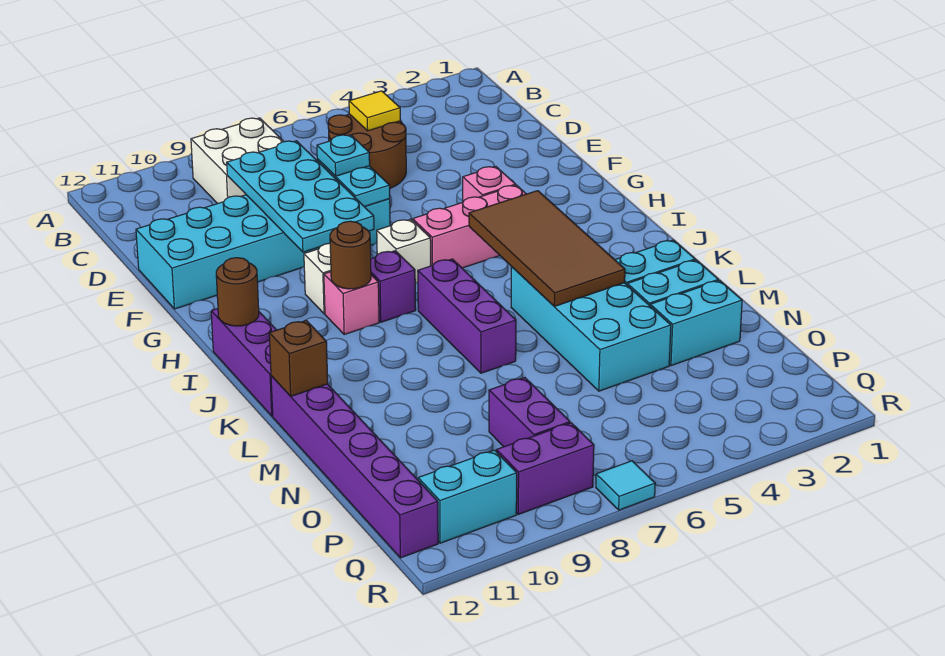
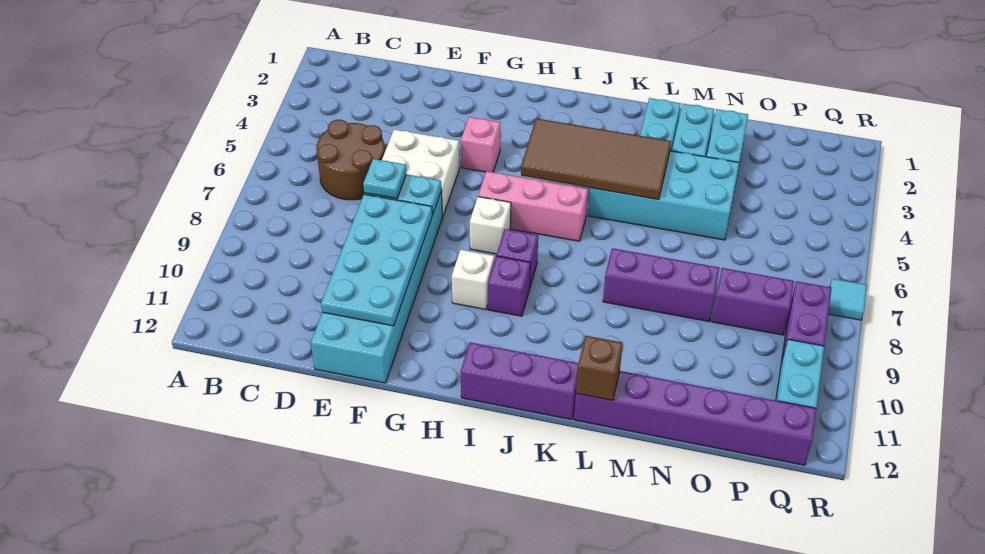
white brick B8:C9 level 1 -> white brick E5:F6 level 1
yellow tile C5 level 2 -> none
cyan plate D8:G9 level 2 -> cyan plate E8:F11 level 2
pink brick H4:H6 level 1 -> pink brick H6:J6 level 1
pink brick I9 level 1 -> purple brick I9 level 1
brown round brick I9 level 2 -> none
brown round brick I12 level 2 -> none
purple brick J7:L7 level 1 -> purple brick L8:N8 level 1

